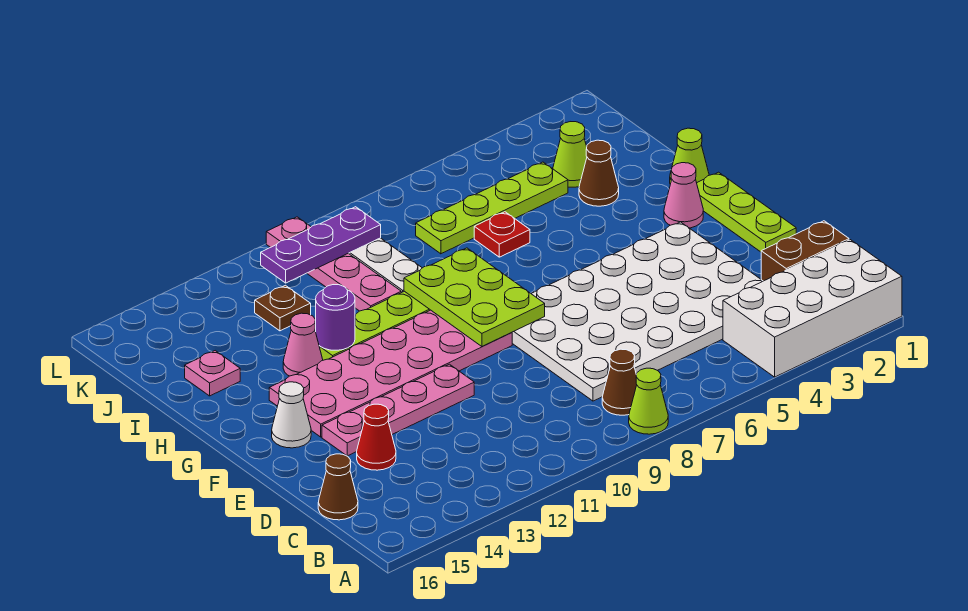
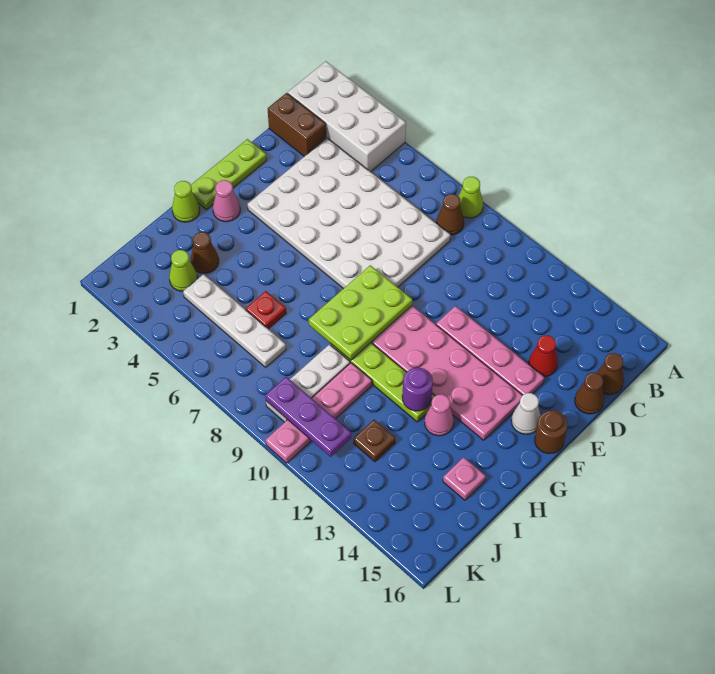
none -> brown cone D16 level 1
none -> brown round brick F16 level 1
lime plate J4:J7 level 1 -> white plate J4:J7 level 1

